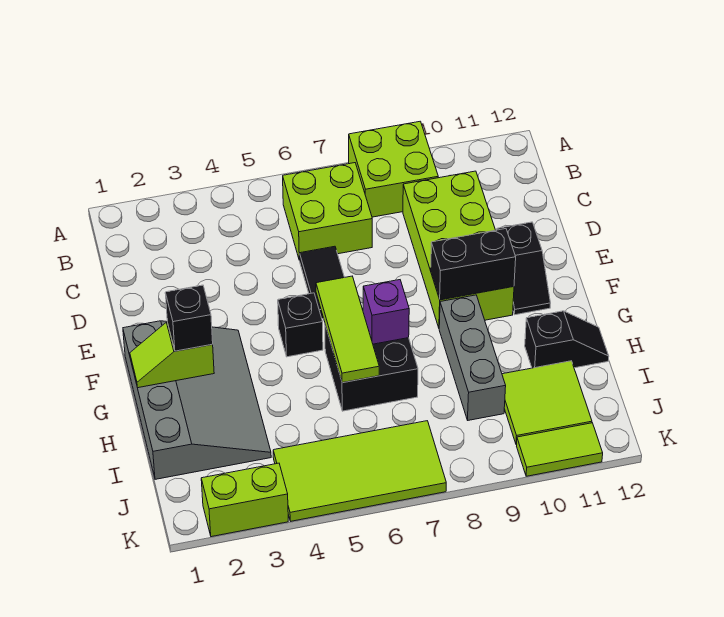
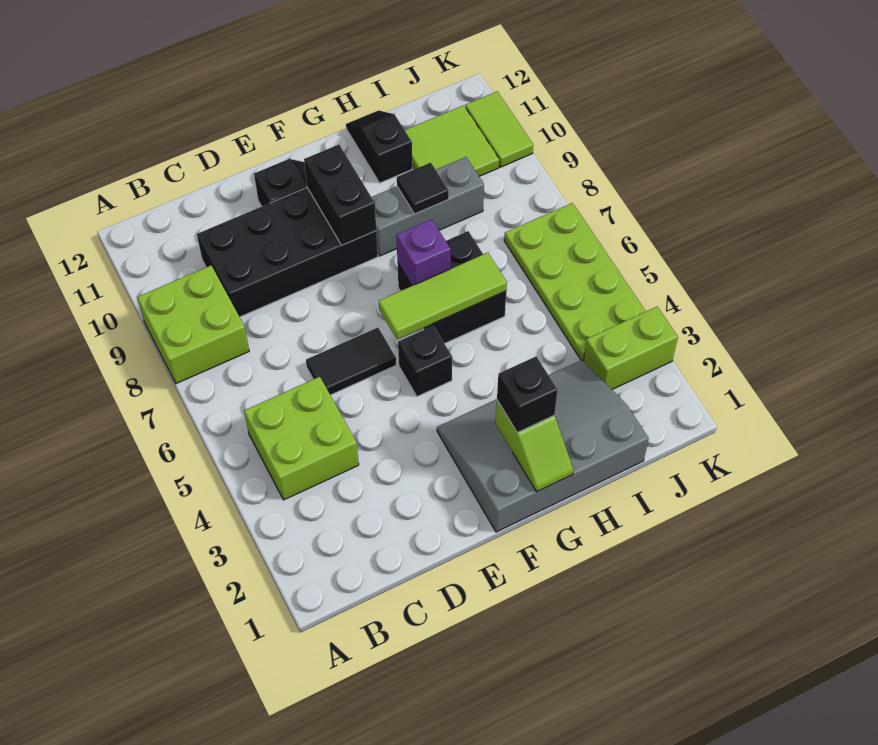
lime brick B6:C7 level 1 -> lime brick B4:C5 level 1
lime brick C9:F10 level 1 -> black brick C9:F10 level 1
none -> black tile H9 level 2
lime tile J4:K7 level 1 -> lime plate J4:K7 level 1
lime brick K2:K3 level 1 -> lime brick J3:K3 level 1

